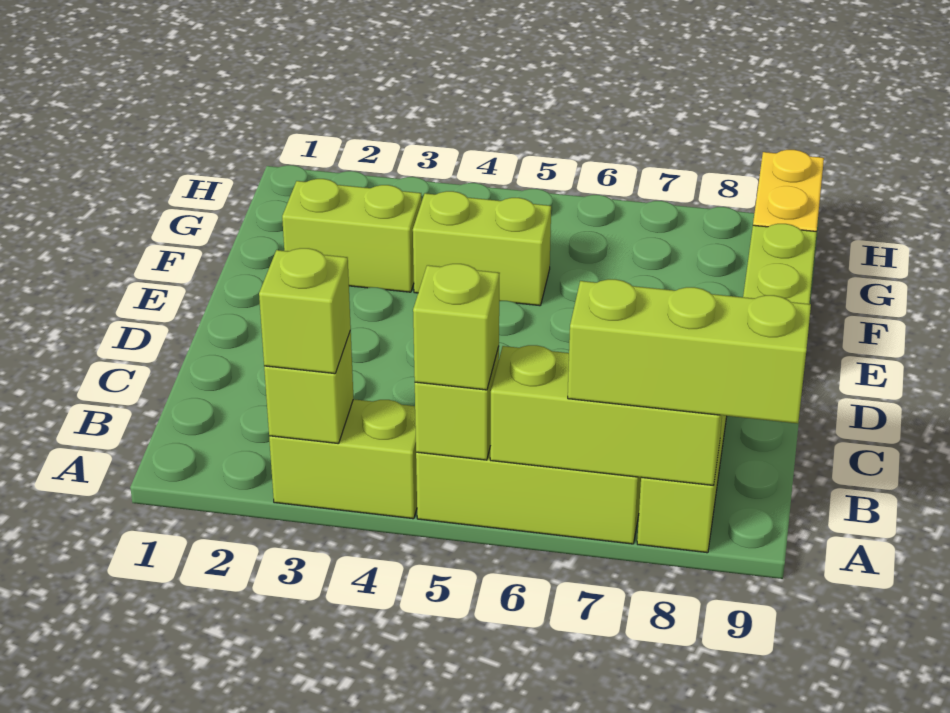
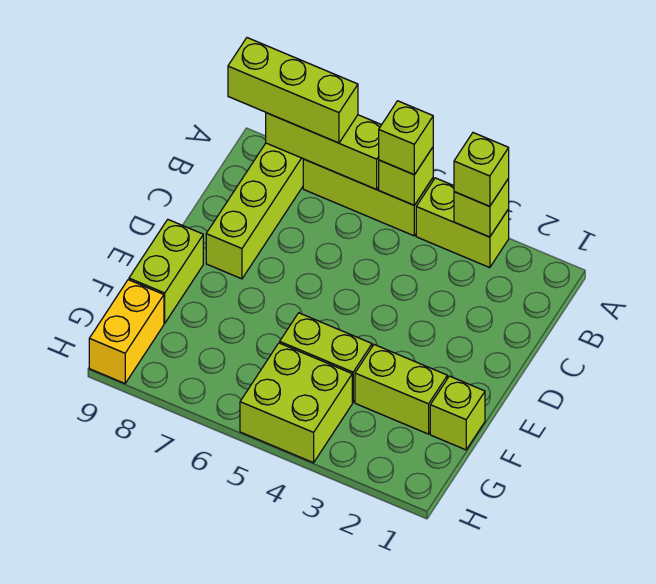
none -> lime brick F1 level 1
none -> lime brick G4:H5 level 1

